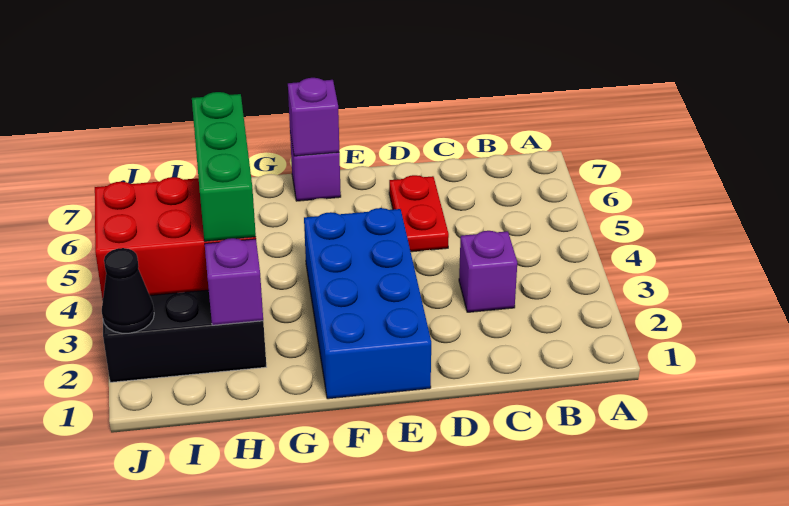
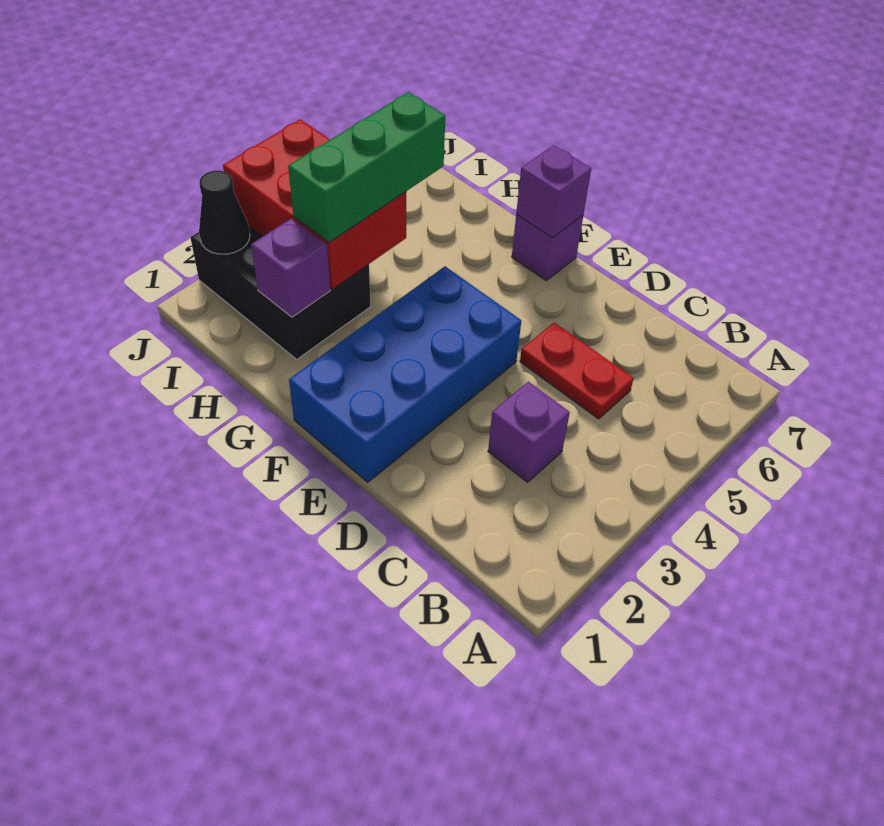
red plate D5:D6 level 1 -> red plate C5:D5 level 1

